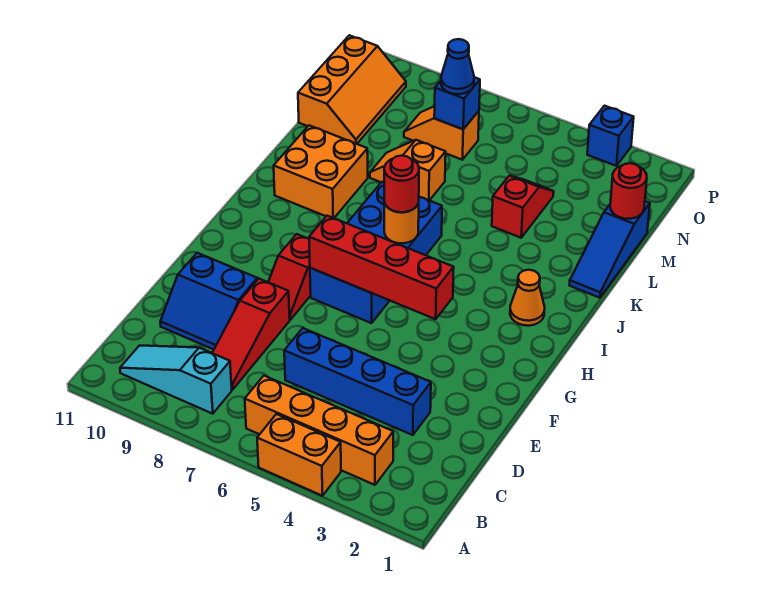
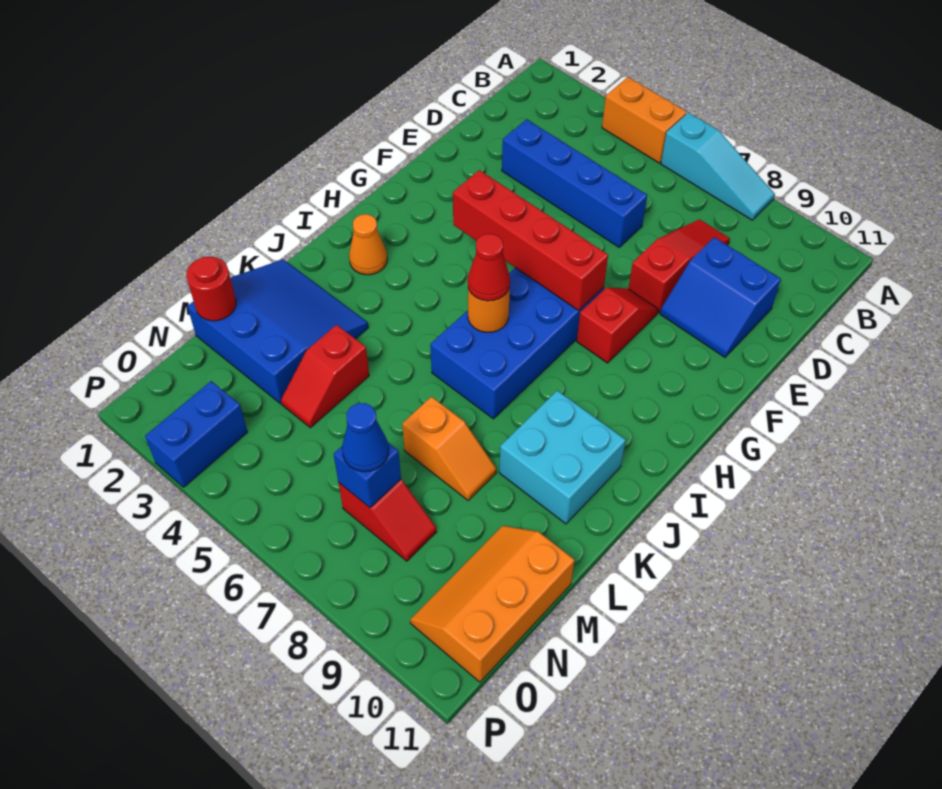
orange brick B3:B6 level 1 -> none
cyan slope B8:B10 level 1 top 8 -> cyan slope A6:A8 level 1 top 6
blue slope D9:E10 level 1 top E -> blue slope D9:E10 level 1 top D
red round brick I6 level 3 -> red cone I6 level 3
orange brick J9:K10 level 1 -> cyan brick J9:K10 level 1
blue slope K1:M1 level 1 top M -> blue slope K1:M3 level 1 top M
orange slope N7:N8 level 1 top 7 -> red slope N7:N8 level 1 top 7
blue brick P3 level 1 -> blue brick O3:P3 level 1

